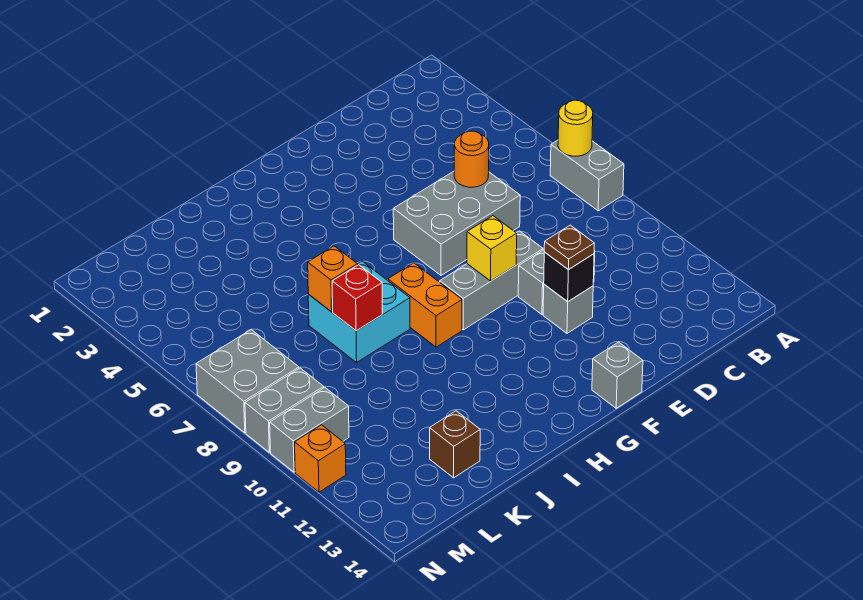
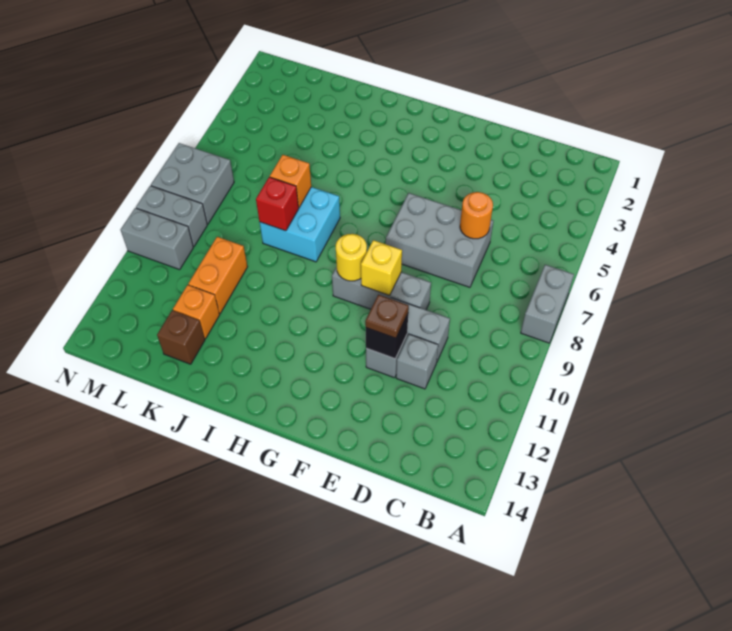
yellow round brick A7 level 2 -> yellow round brick G9 level 2
grey brick F14 level 1 -> grey brick D11 level 1
orange brick H8:H9 level 1 -> orange brick K10:K11 level 1
orange brick N11 level 1 -> orange brick K12 level 1

